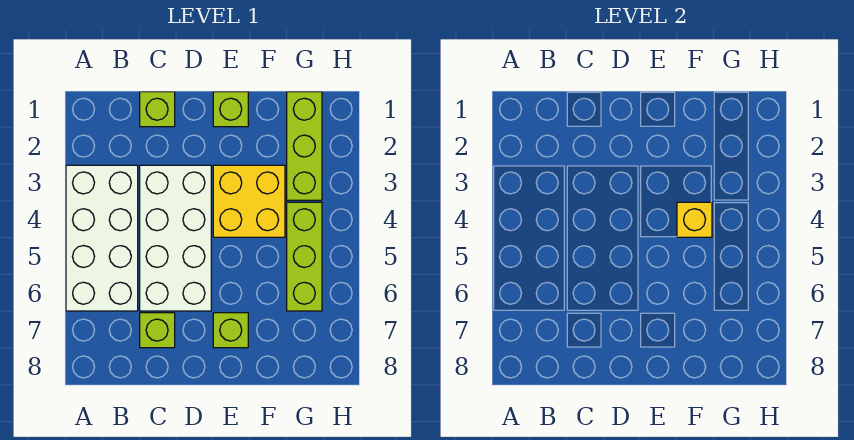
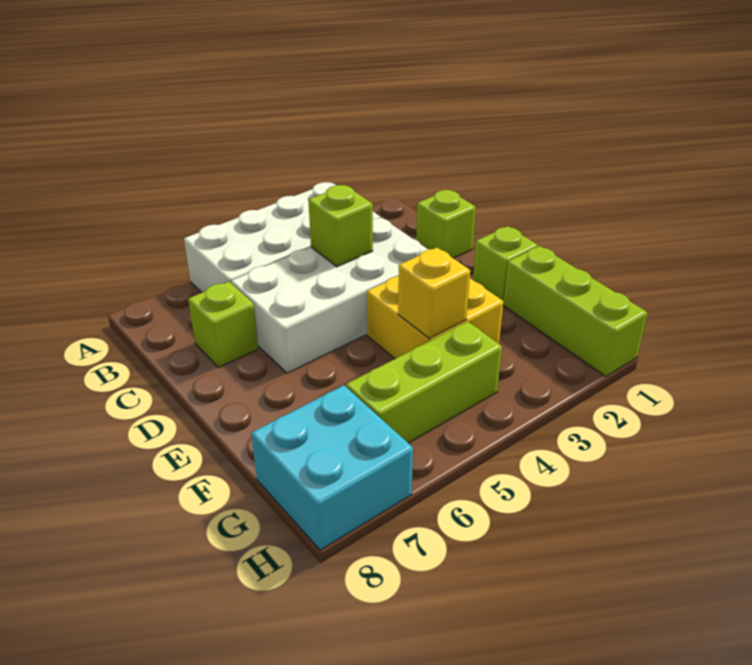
lime brick E7 level 1 -> lime brick C4 level 2
lime brick G1:G3 level 1 -> lime brick F1:H1 level 1
none -> cyan brick G7:H8 level 1

